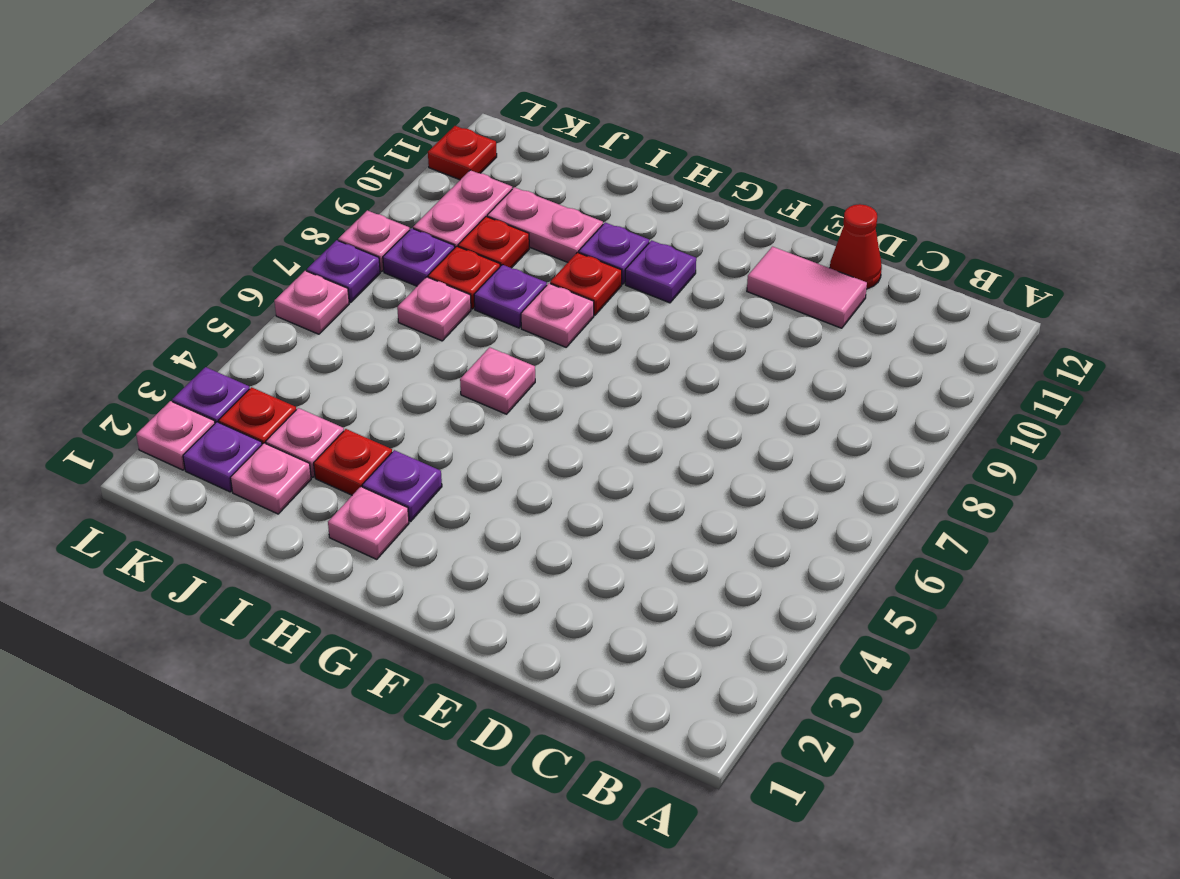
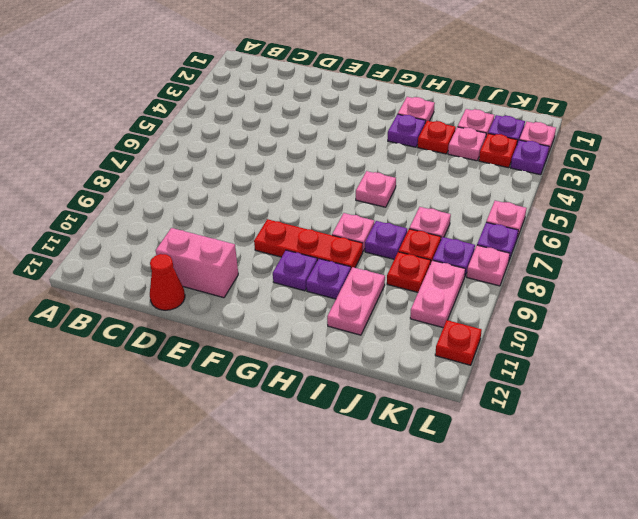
pink tile D11:E11 level 1 -> pink brick D11:E11 level 1
red plate H9 level 1 -> red plate F9:H9 level 1
pink plate I10:J10 level 1 -> pink plate I10:I11 level 1

